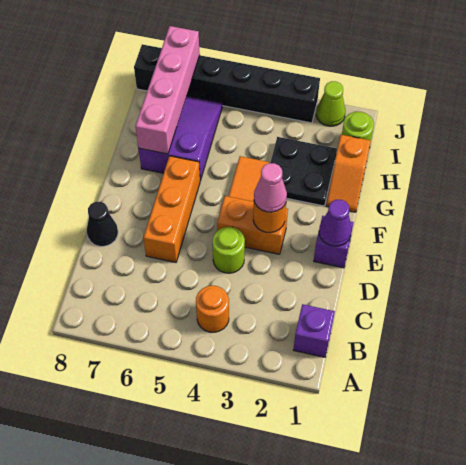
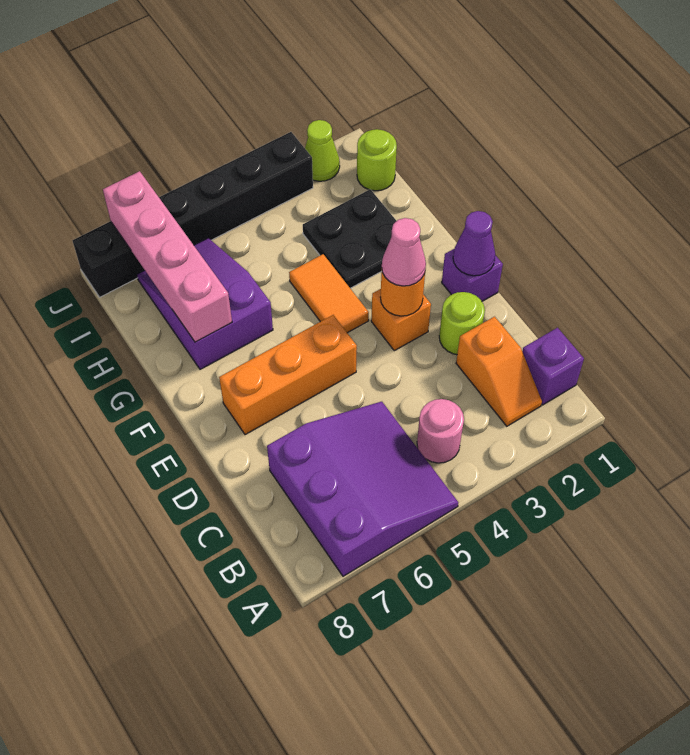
none -> purple slope A5:C7 level 1 top 7
orange round brick B4 level 1 -> pink round brick B4 level 1
lime round brick D4 level 1 -> lime round brick D2 level 1
orange brick D6:F6 level 1 -> orange brick E5:E7 level 1
black cone D8 level 1 -> none
orange brick E3:E4 level 1 -> orange brick E3 level 1
orange slope G1:H1 level 1 top H -> orange slope B2:C2 level 1 top C

